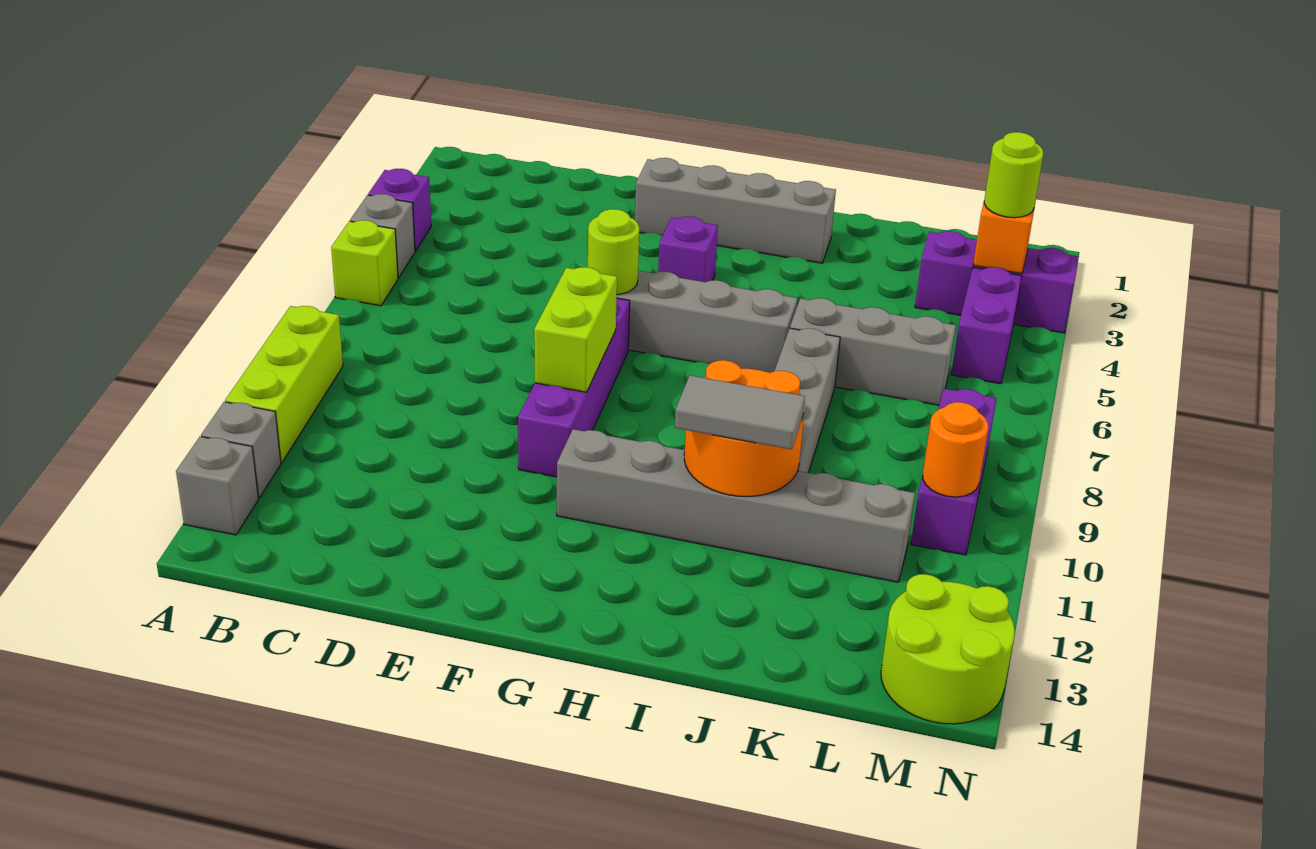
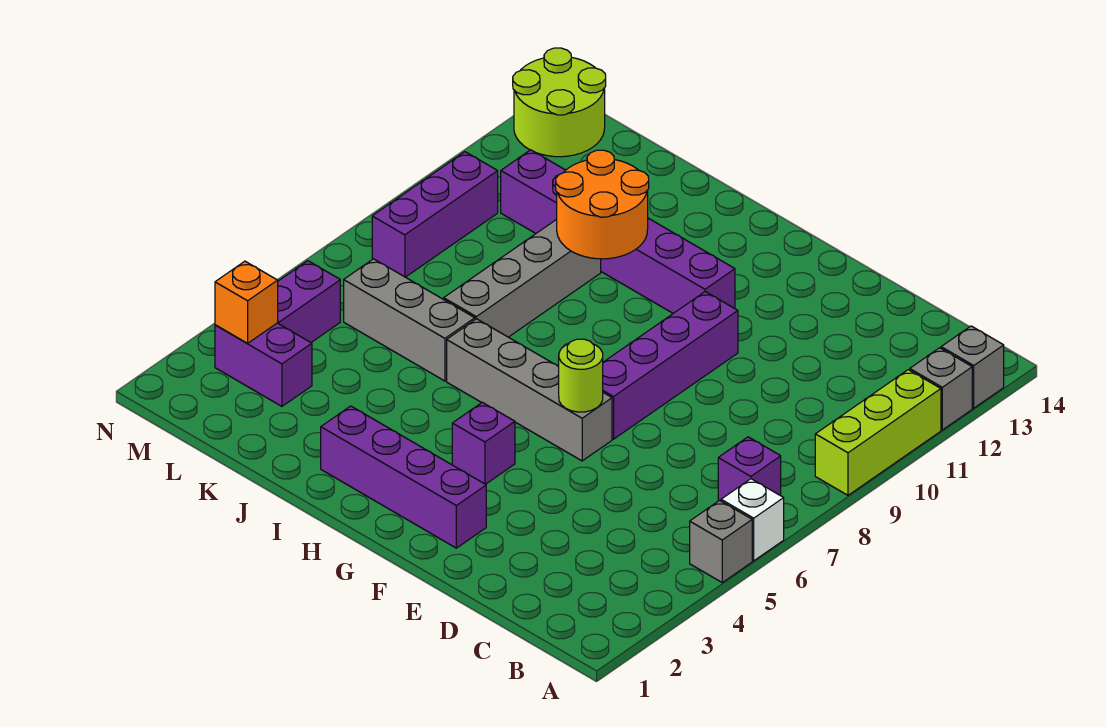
purple brick A4 level 1 -> purple brick B7 level 1
lime brick A6 level 1 -> white brick A6 level 1
grey brick F2:I2 level 1 -> purple brick F2:I2 level 1
lime brick F8:F9 level 2 -> none
grey brick G11:L11 level 1 -> purple brick G11:L11 level 1
grey tile I11:J11 level 3 -> none
purple brick L3:N3 level 1 -> purple brick L3:M3 level 1
lime round brick M3 level 3 -> none
orange round brick M10 level 2 -> none

